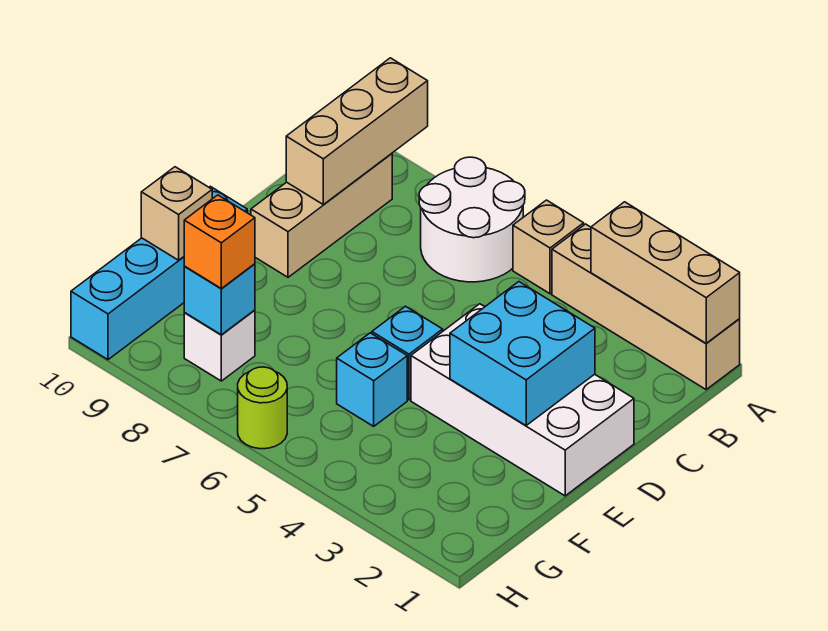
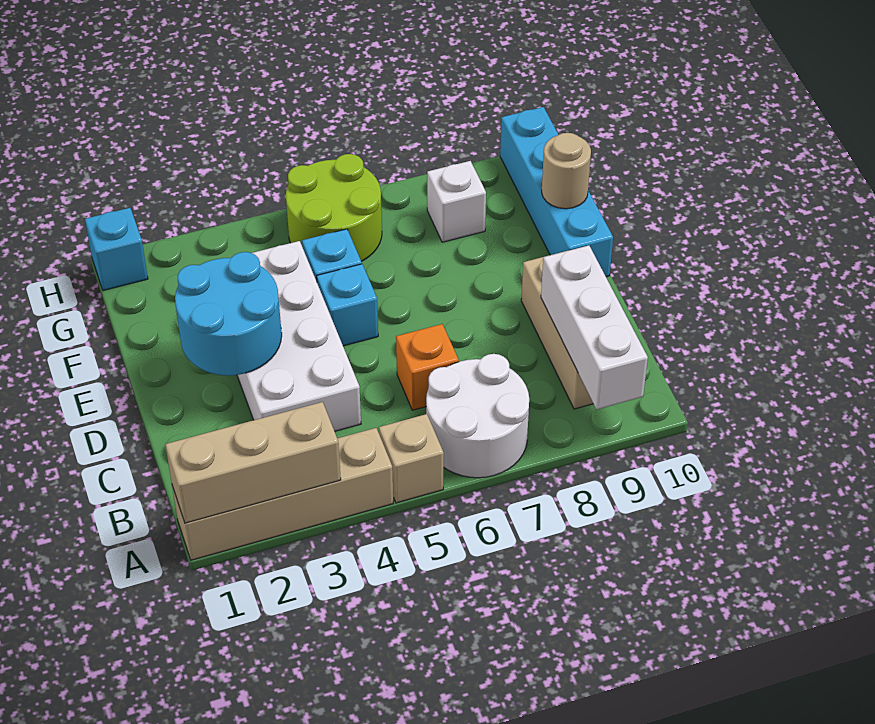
tan brick A9:C9 level 2 -> white brick A9:C9 level 2
white brick D1:E4 level 1 -> white brick C3:F4 level 1
cyan brick D2:E3 level 2 -> cyan round brick D2:E3 level 2
tan brick F10 level 2 -> tan round brick F10 level 2
cyan brick G8 level 2 -> cyan brick H1 level 1
orange brick G8 level 3 -> orange brick C6 level 1
lime round brick H6 level 1 -> lime round brick G5:H6 level 1

